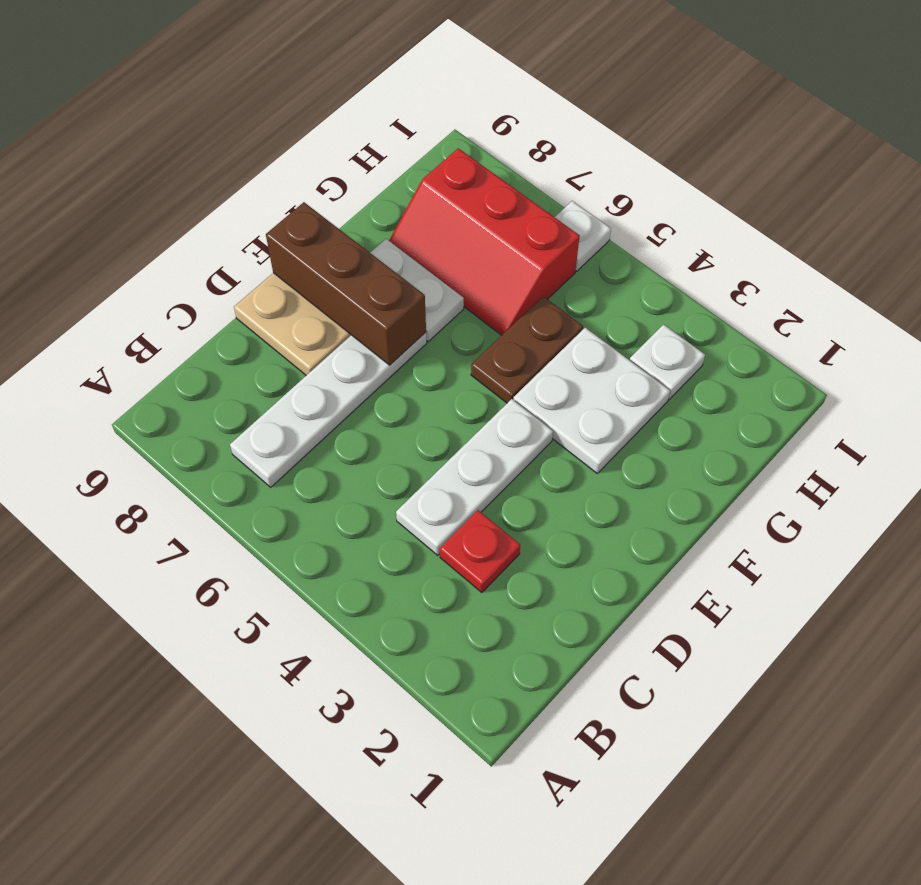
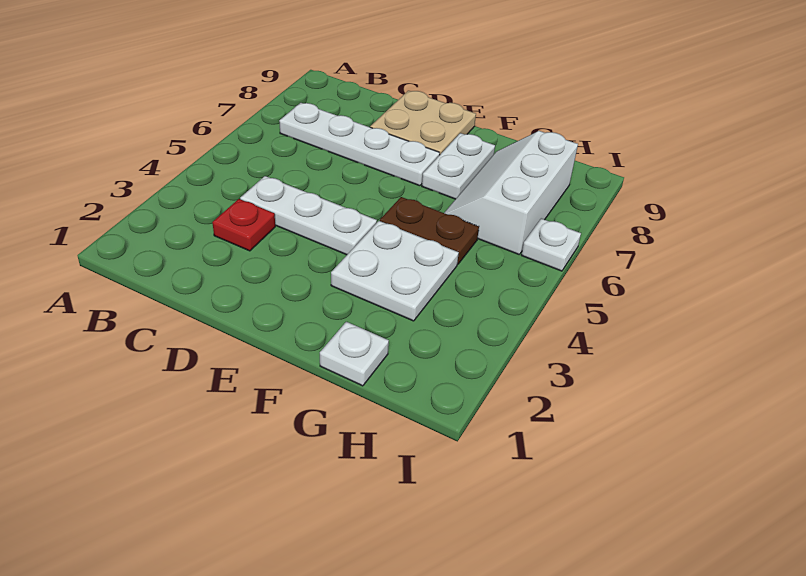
brown brick E7:E9 level 2 -> none
red slope G6:H8 level 1 top H -> white slope G6:H8 level 1 top H
white plate H3 level 1 -> white plate G1 level 1

